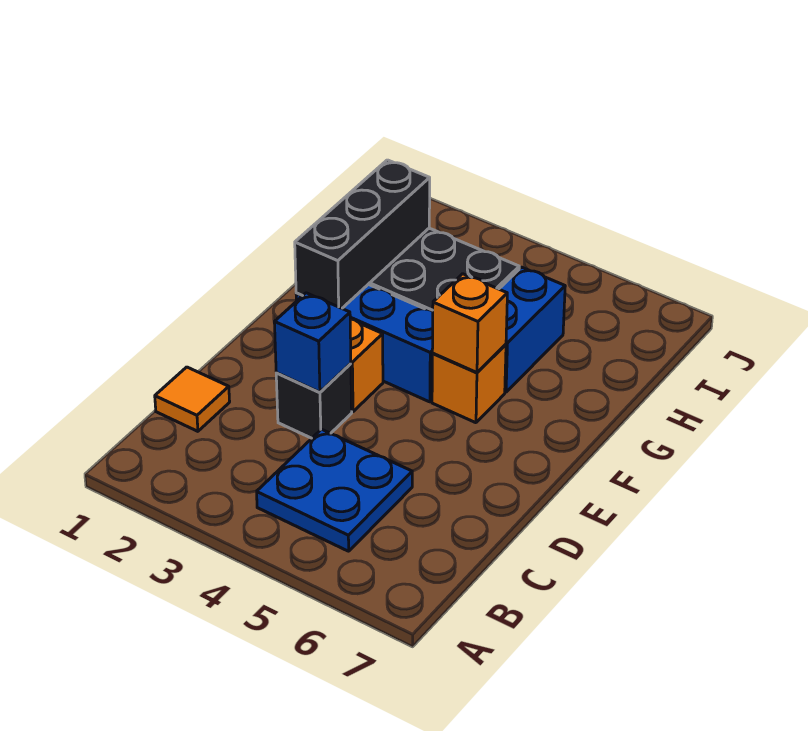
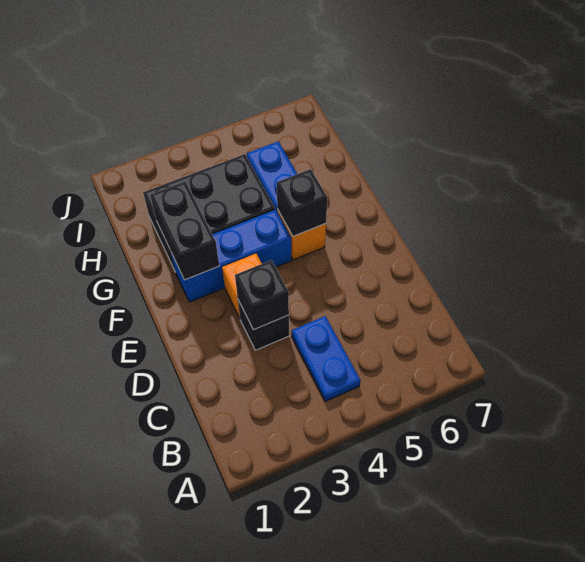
blue plate B4:C5 level 1 -> blue plate B4:C4 level 1
orange tile C1 level 1 -> none
blue brick D3 level 2 -> black brick D3 level 2
black brick F2:H2 level 2 -> black brick F2:G2 level 2
orange brick F5 level 2 -> black brick F5 level 2

